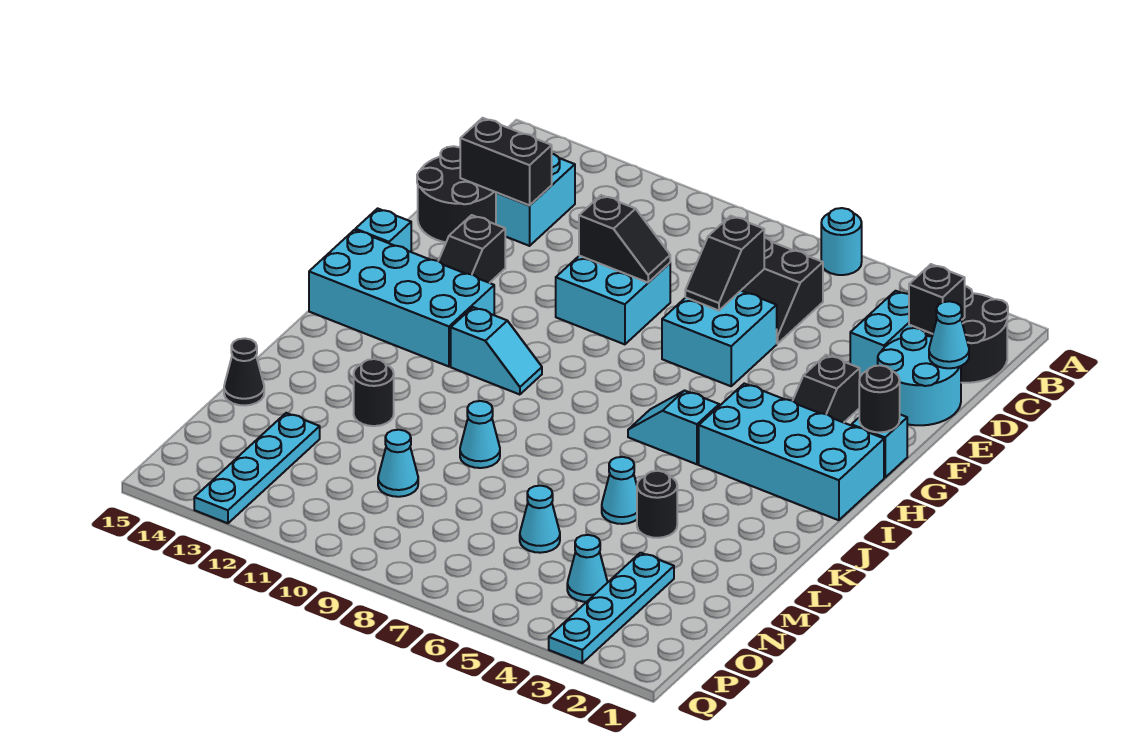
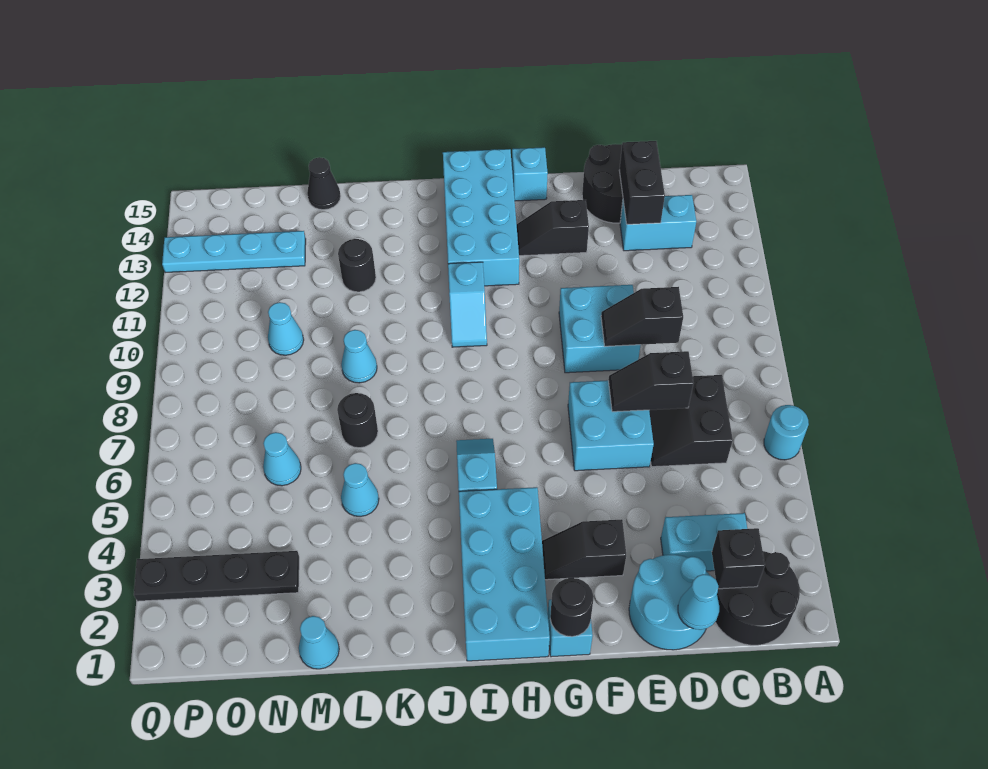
black slope E9:E10 level 2 top 10 -> black slope D9:E9 level 2 top D
black round brick L4 level 1 -> black round brick L7 level 1
cyan plate N3:Q3 level 1 -> black plate N3:Q3 level 1
cyan cone O4 level 1 -> cyan cone M1 level 1

